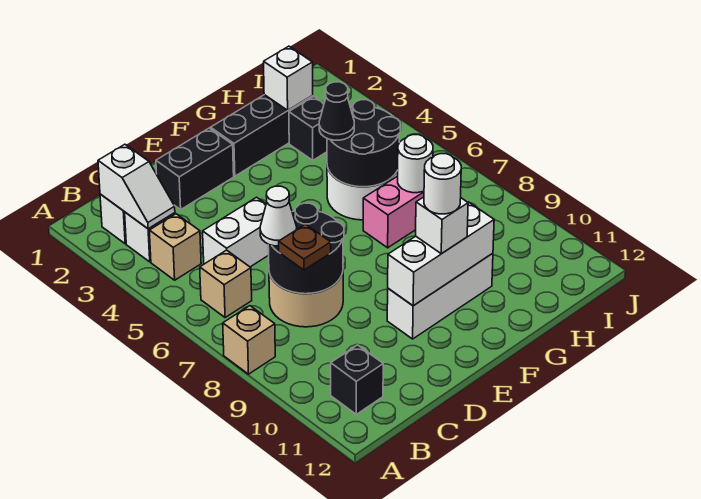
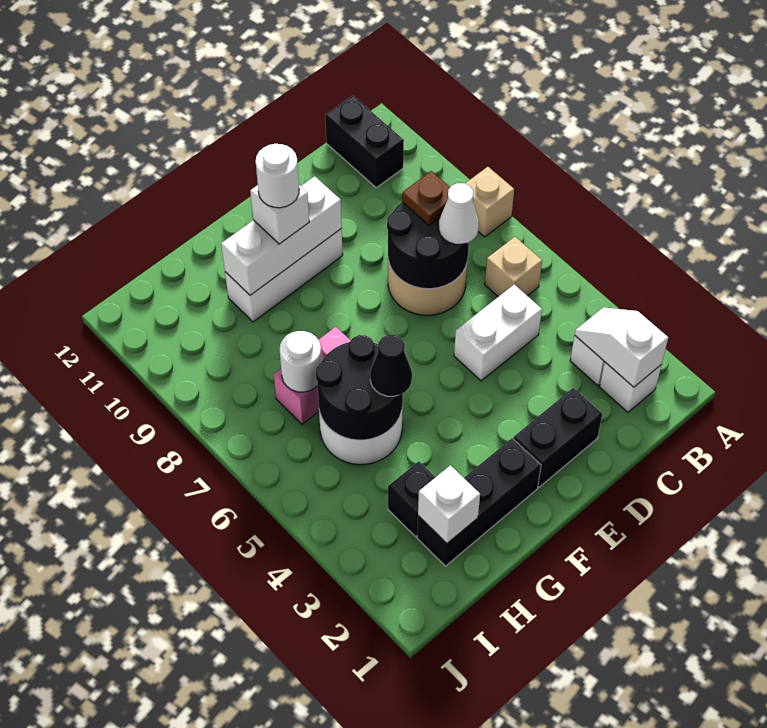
tan brick B4 level 1 -> none
black brick B11 level 1 -> black brick B11:B12 level 1

